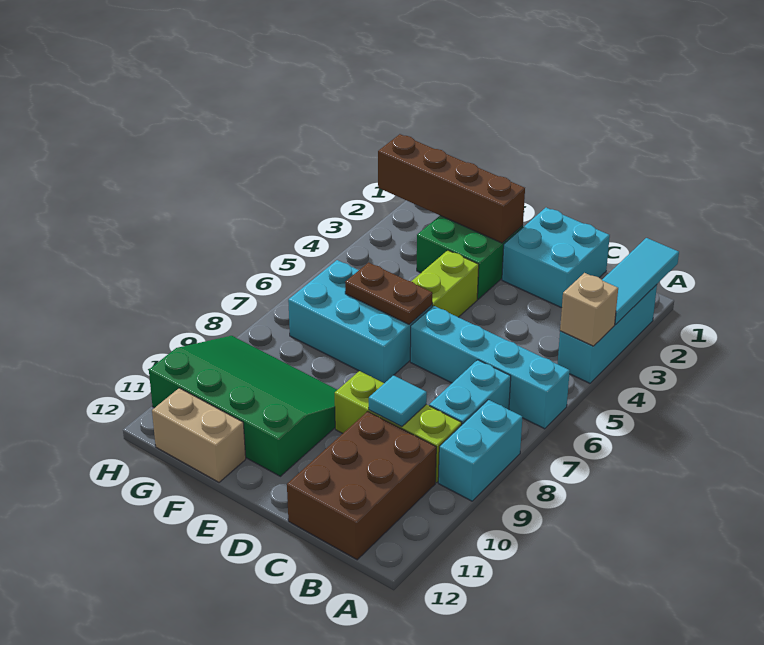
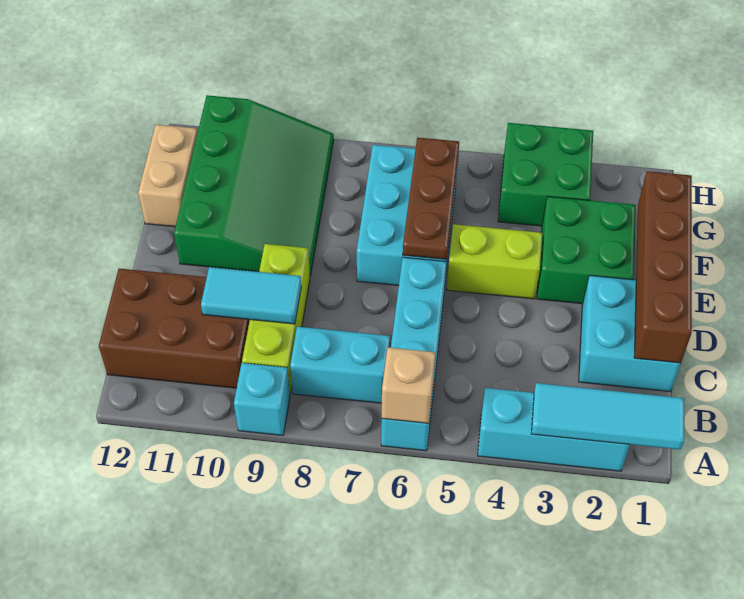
tan brick A4 level 2 -> tan brick A6 level 2
cyan brick A8:A9 level 1 -> cyan brick A9 level 1
cyan tile C9 level 2 -> cyan tile C9:C10 level 2
brown brick E2:H2 level 2 -> brown brick C1:F1 level 2
brown plate E6:F6 level 2 -> brown plate E6:G6 level 2
none -> green brick G3:H4 level 1

